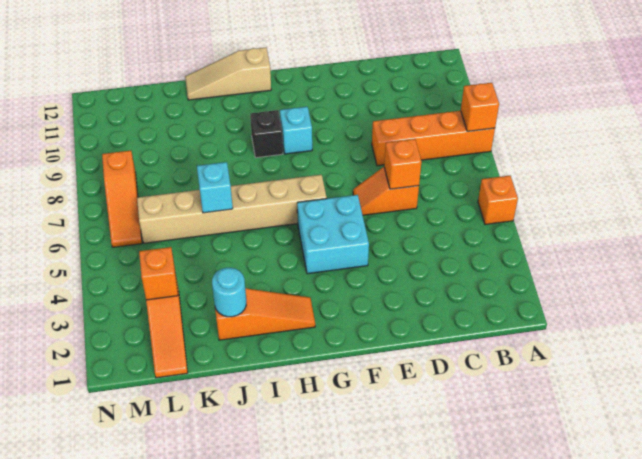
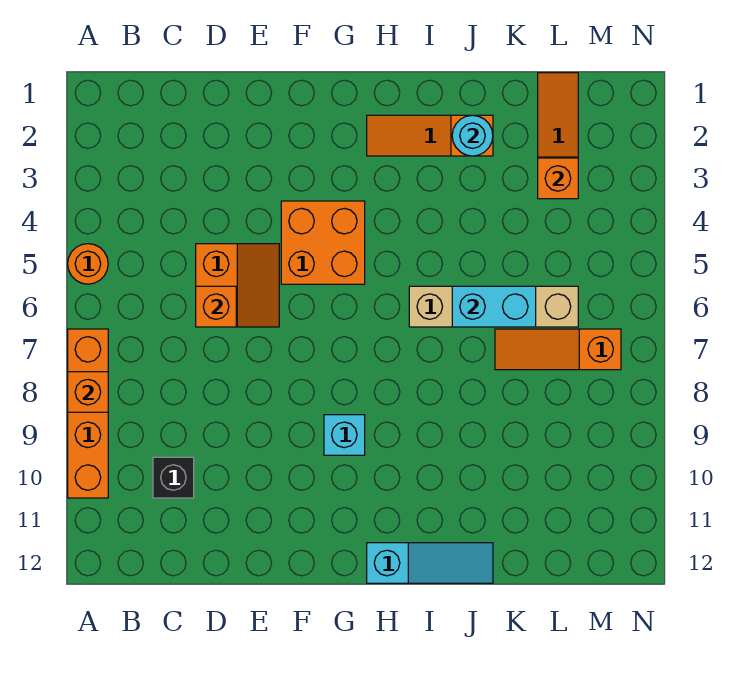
orange brick A5 level 1 -> orange round brick A5 level 1
orange brick A8:D8 level 1 -> orange brick A7:A10 level 1
orange slope D6:E6 level 1 top D -> orange slope D5:E6 level 1 top D
cyan brick F4:G5 level 1 -> orange brick F4:G5 level 1
tan brick G6:L6 level 1 -> tan brick I6:L6 level 1
black brick H9 level 1 -> black brick C10 level 1
tan slope H12:J12 level 1 top H -> cyan slope H12:J12 level 1 top H
cyan brick J6 level 2 -> cyan brick J6:K6 level 2
orange slope M6:M8 level 1 top 8 -> orange slope K7:M7 level 1 top M

